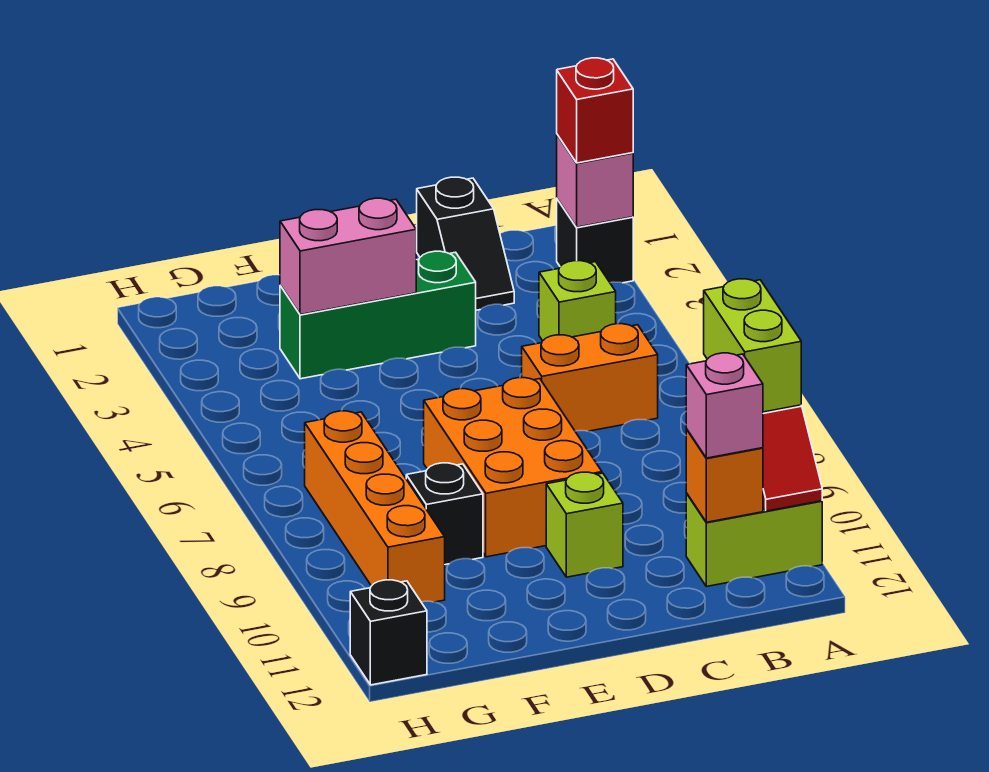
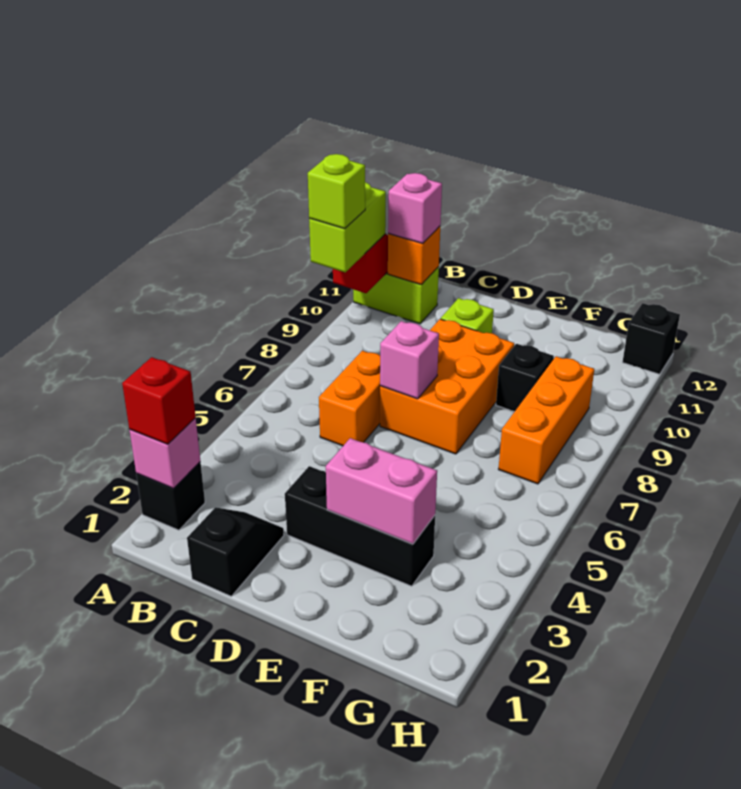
lime brick B4 level 1 -> lime brick A9 level 4
orange brick B6:C6 level 1 -> orange brick C6:C7 level 1
green brick D3:F3 level 1 -> black brick D3:F3 level 1
none -> pink brick D7 level 2
orange brick G7:G10 level 1 -> orange brick G7:G9 level 1

